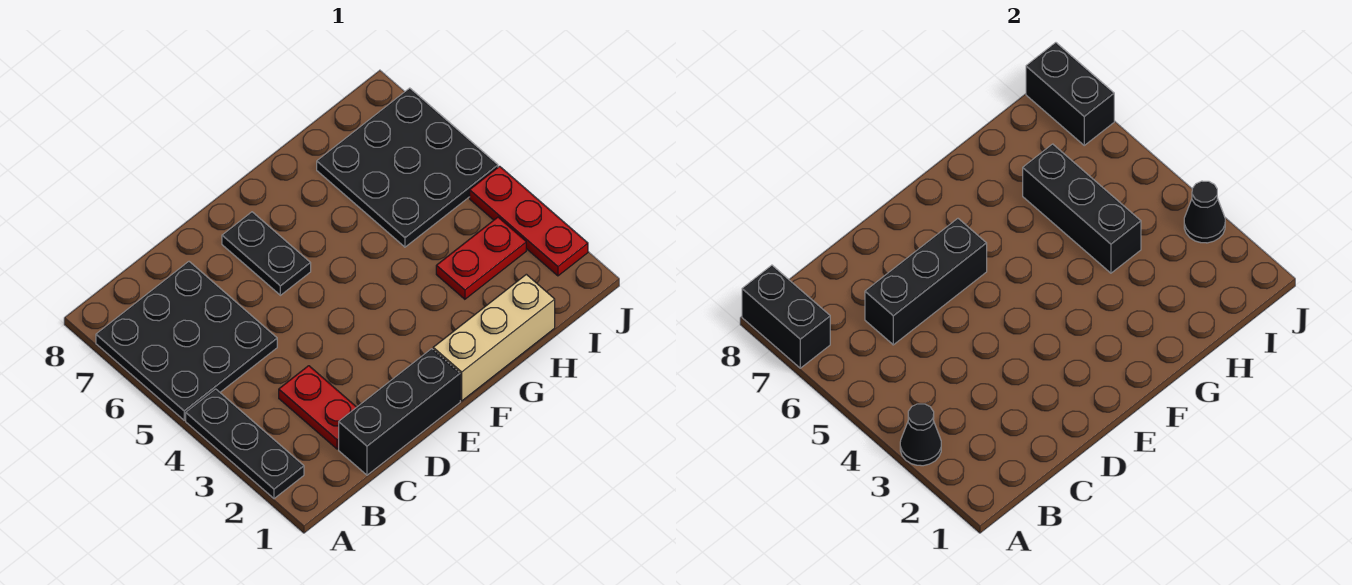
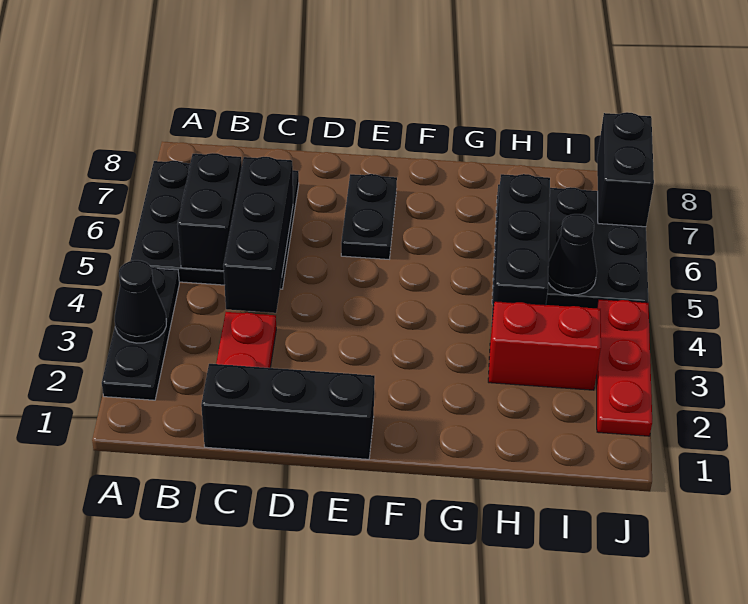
black brick A7:A8 level 2 -> black brick B5:B6 level 2
black brick C6:E6 level 2 -> black brick C4:C6 level 2
tan brick F1:H1 level 1 -> none
red plate H3:I3 level 1 -> red brick H3:I3 level 1
black cone J3 level 2 -> black cone I5 level 2

